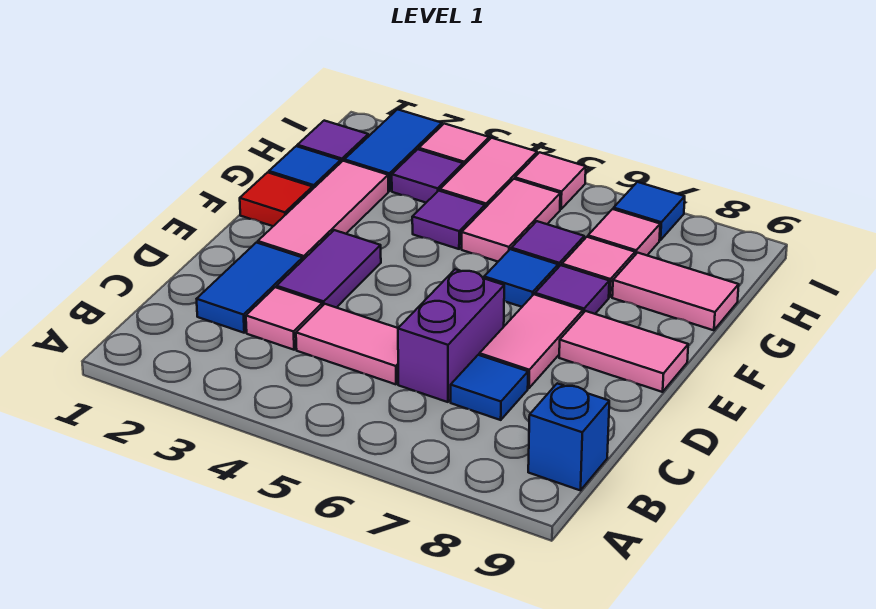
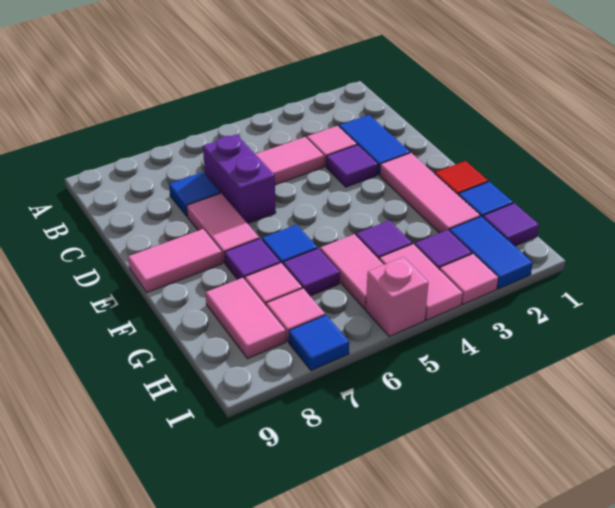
blue brick B9 level 1 -> none
purple tile D3:E3 level 1 -> purple tile D3 level 1
pink tile G8:G9 level 1 -> pink tile G8:H8 level 1
pink tile I5 level 1 -> pink brick I5 level 1

